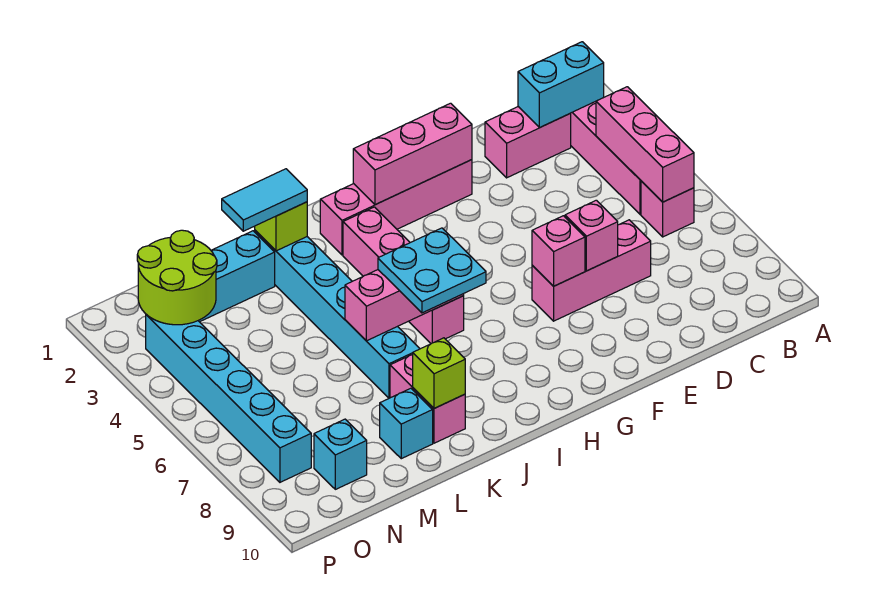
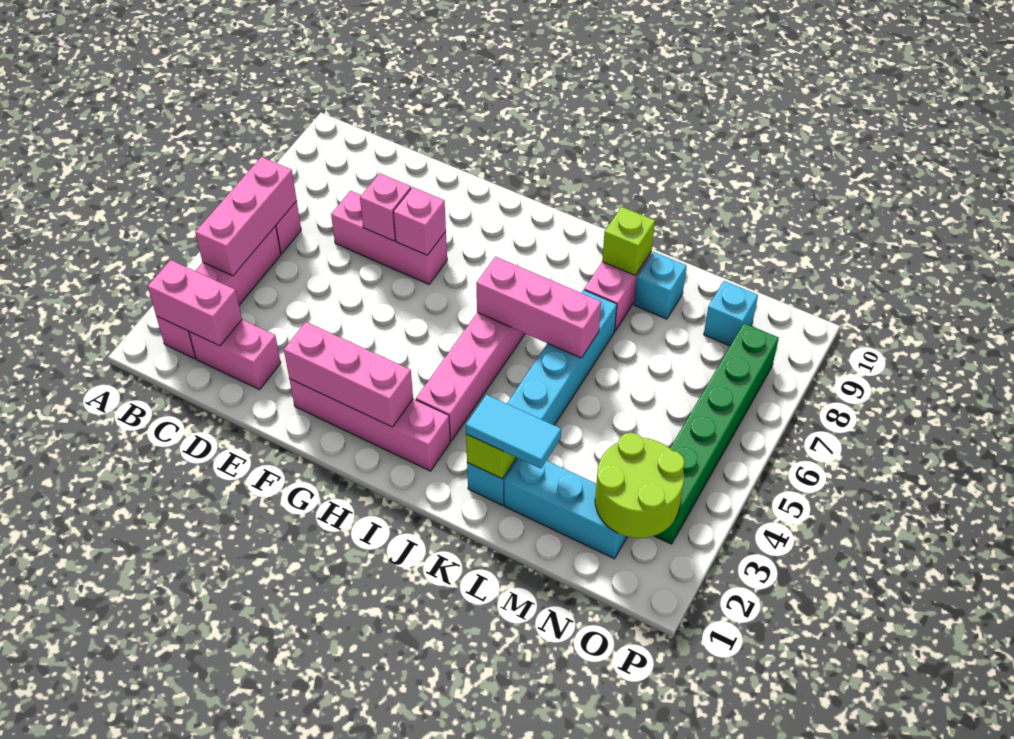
cyan brick B2:C2 level 2 -> pink brick B2:C2 level 2
cyan plate I6:J7 level 3 -> none
cyan brick O3:O8 level 1 -> green brick O3:O8 level 1

